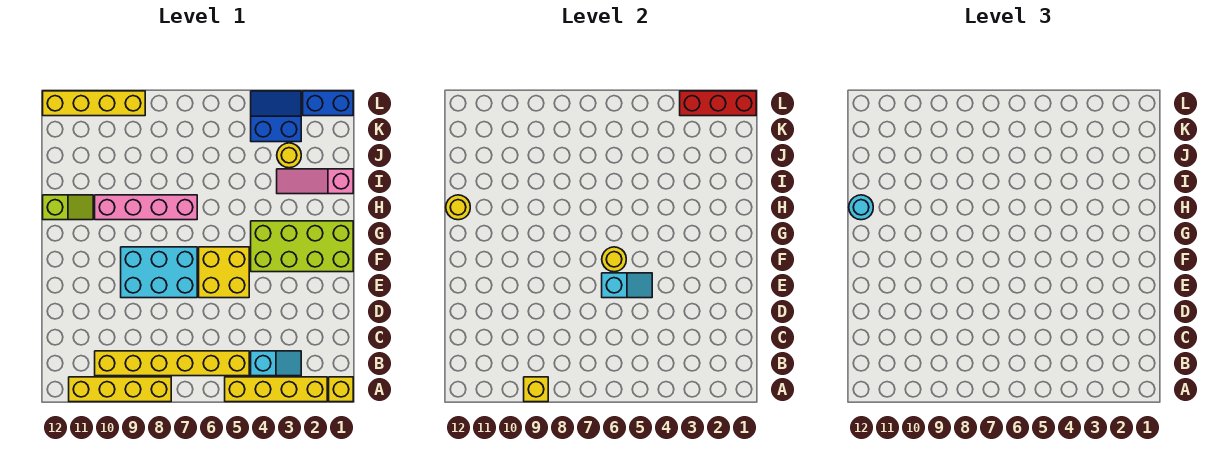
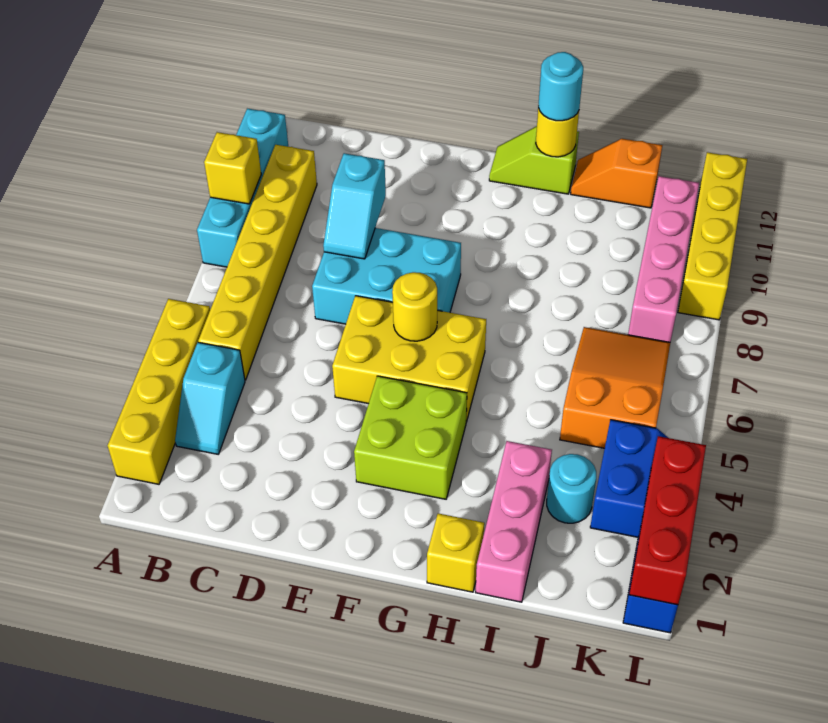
yellow brick A1 level 1 -> yellow brick H1 level 1
yellow brick A8:A11 level 1 -> cyan brick A8:A11 level 1
yellow brick E5:F6 level 1 -> yellow brick E5:G6 level 1
cyan slope E5:E6 level 2 top 6 -> cyan slope D8:D9 level 2 top 9
cyan brick E7:F9 level 1 -> cyan brick D7:F8 level 1
lime brick F1:G4 level 1 -> lime brick F3:G4 level 1
pink brick H7:H10 level 1 -> pink brick K8:K11 level 1
lime slope H11:H12 level 1 top 12 -> lime slope G12:H12 level 1 top H
pink slope I1:I3 level 1 top 1 -> pink brick I1:I3 level 1
none -> orange slope I12:J12 level 1 top J
yellow round brick J3 level 1 -> cyan round brick J3 level 1
none -> orange slope J5:K7 level 1 top 5

